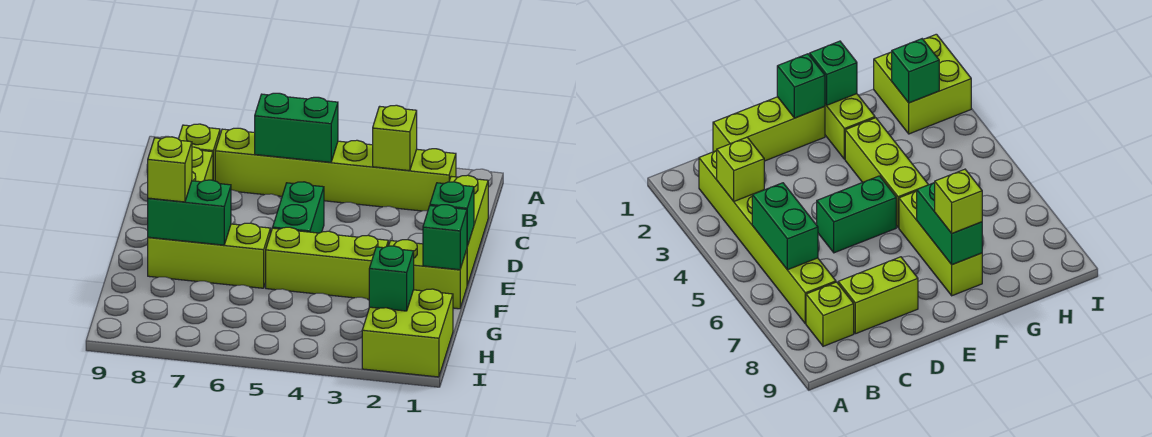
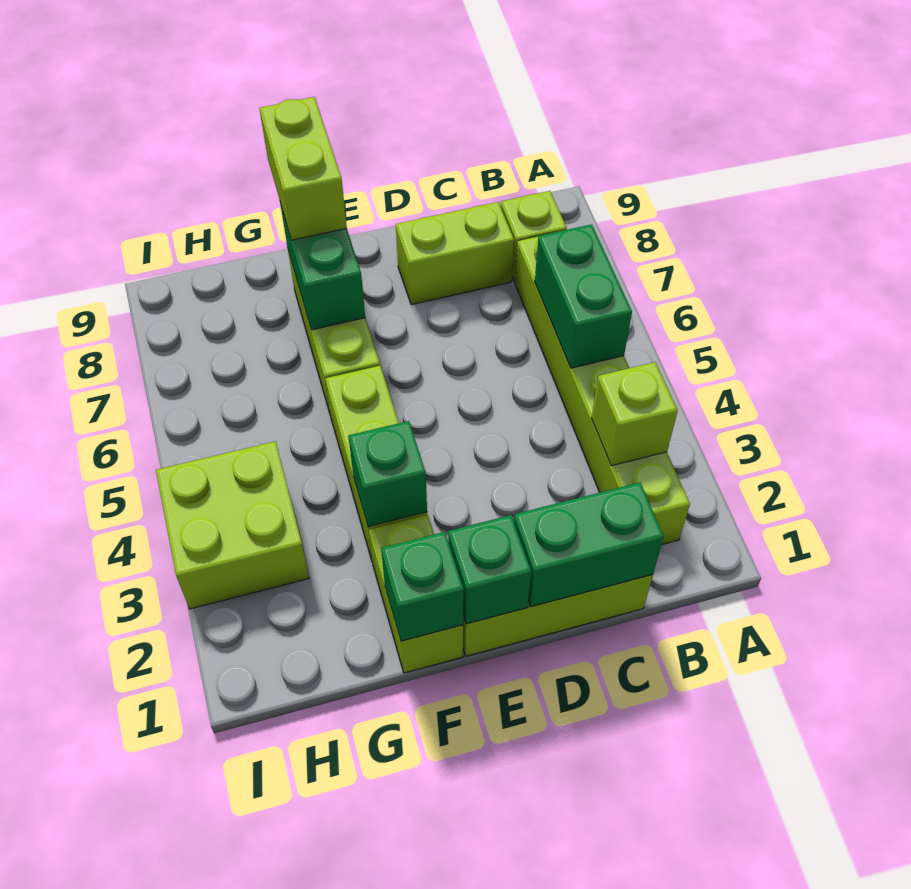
green brick D5:E5 level 1 -> green brick C1:D1 level 2
lime brick F8 level 3 -> lime brick F8:F9 level 3
lime brick H1:I2 level 1 -> lime brick H3:I4 level 1
green brick H2 level 2 -> green brick F3 level 2

